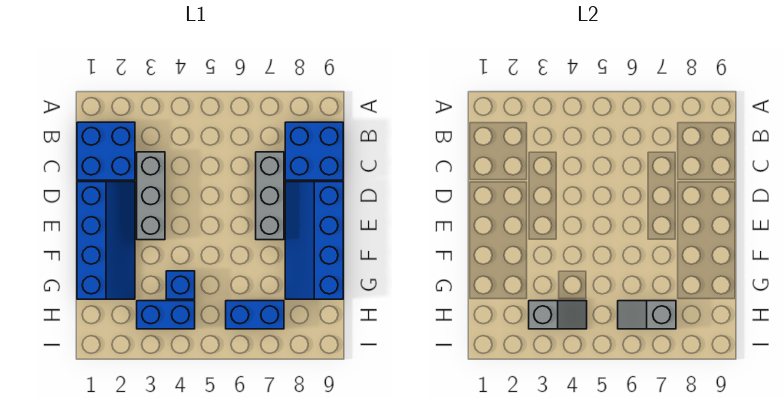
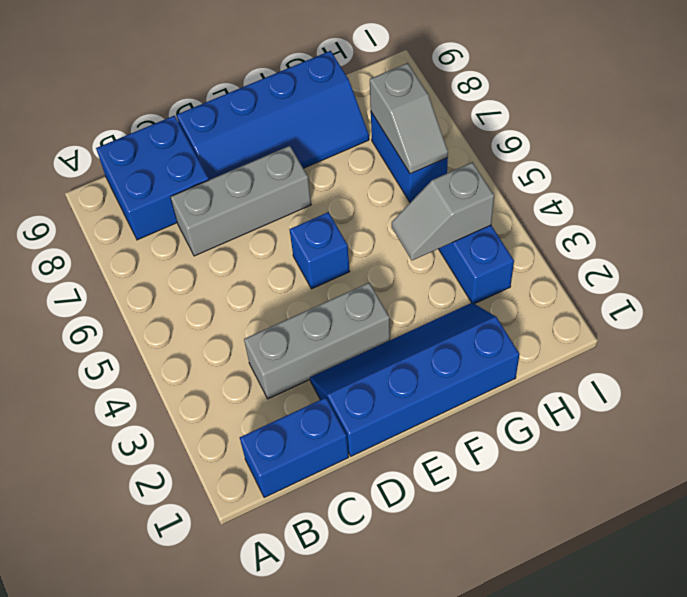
blue brick B1:C2 level 1 -> blue brick B1:C1 level 1
blue brick G4 level 1 -> blue brick E5 level 1
grey slope H3:H4 level 2 top 3 -> grey slope G4:H4 level 2 top H

